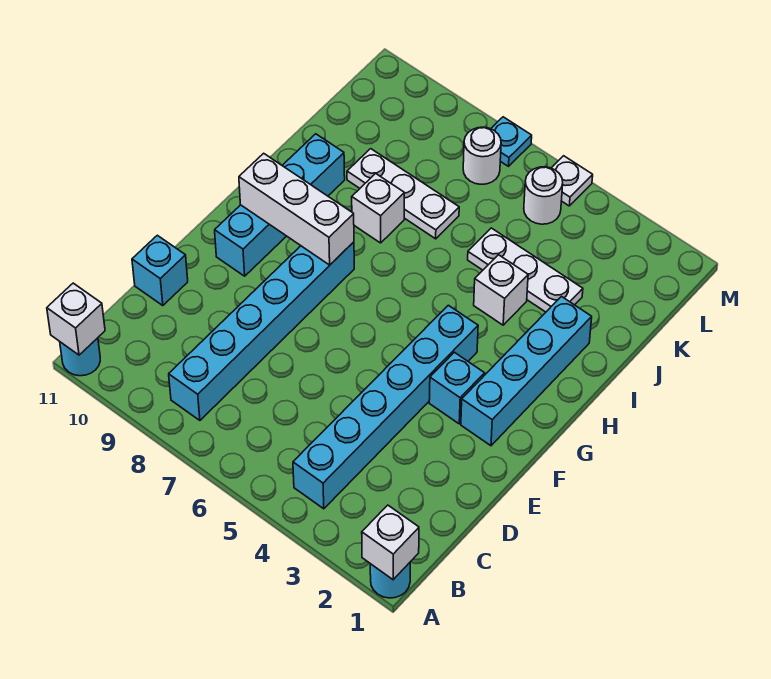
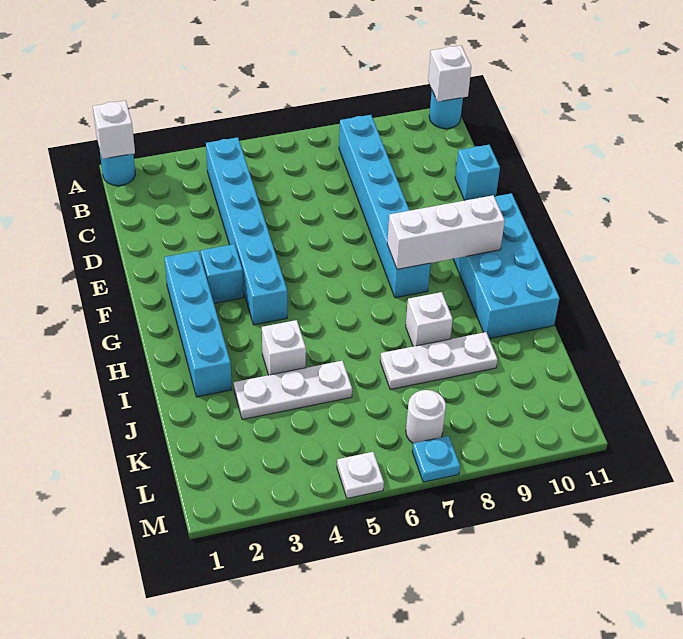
cyan brick F10:I10 level 1 -> cyan brick F10:I11 level 1
white round brick L5 level 1 -> none

